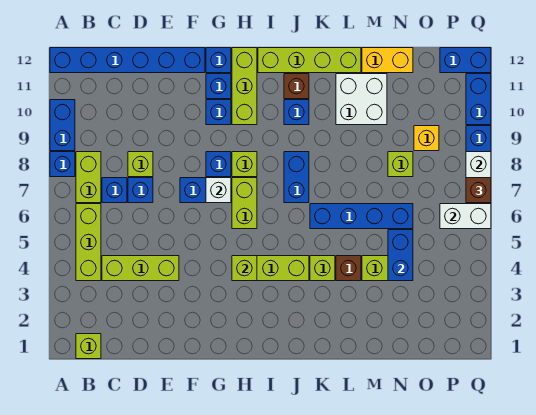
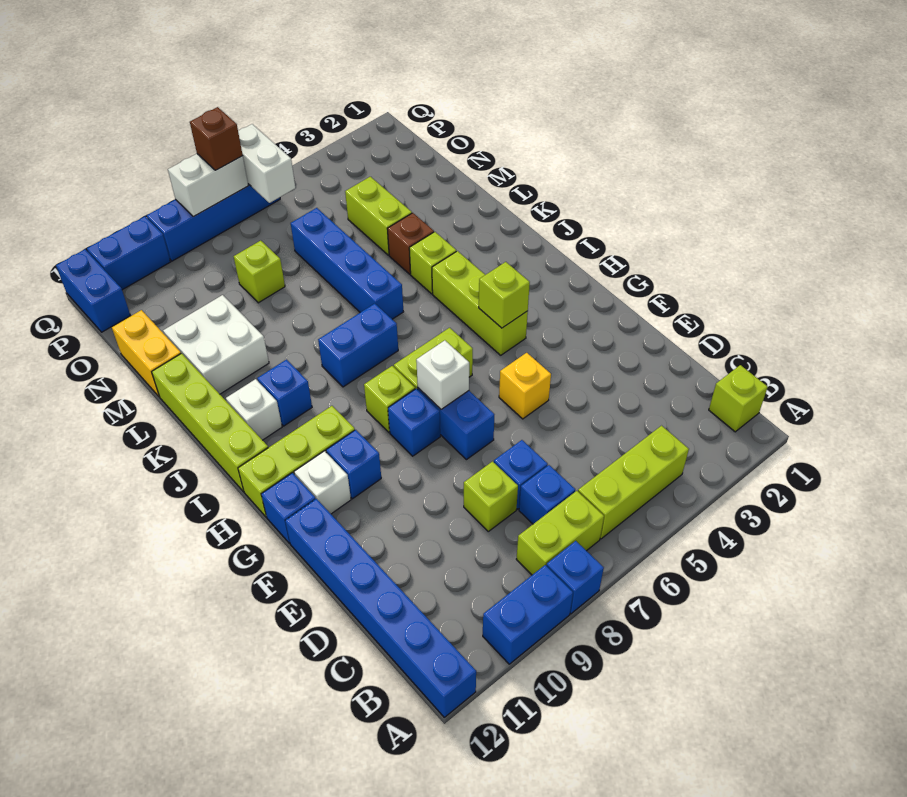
lime brick C4:E4 level 1 -> none
blue brick G11 level 1 -> white brick G11 level 1
brown brick J11 level 1 -> white brick J11 level 1
blue brick N4:N5 level 2 -> none
yellow brick O9 level 1 -> yellow brick F5 level 1

